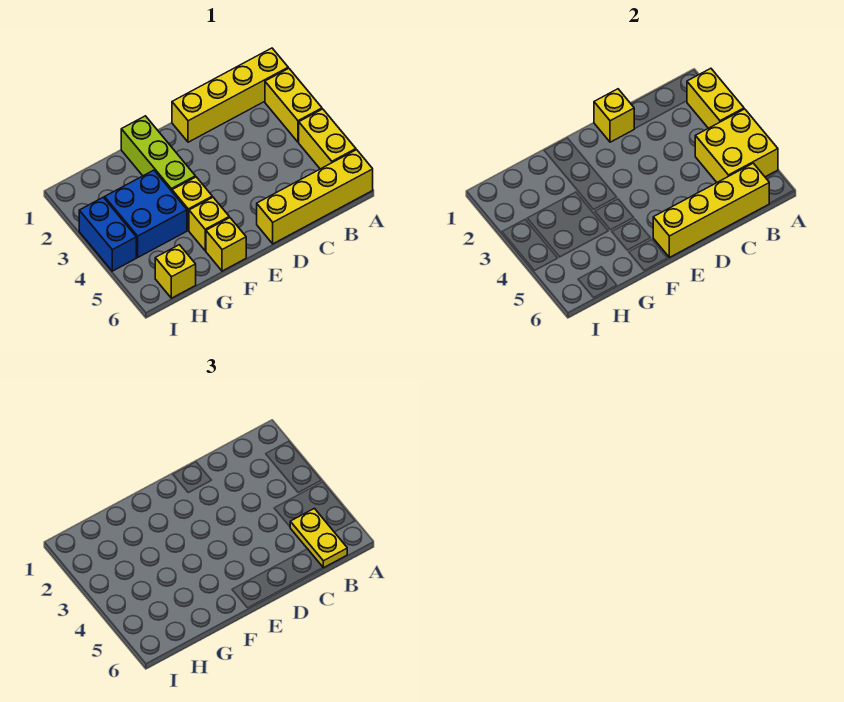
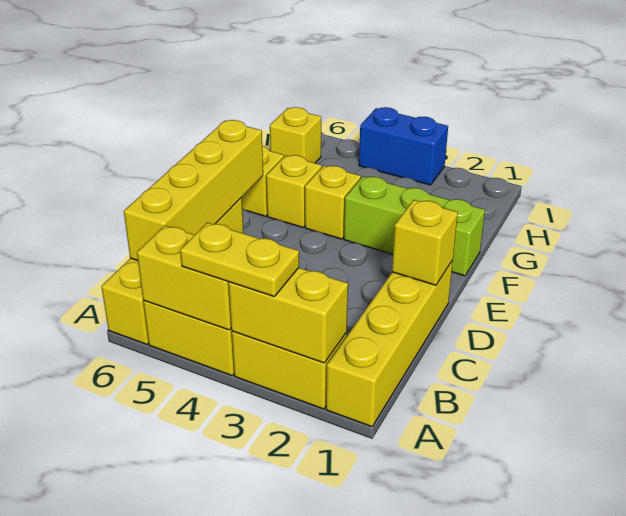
yellow brick A4:B5 level 2 -> yellow brick A4:A5 level 2
yellow plate B5:B6 level 3 -> yellow plate A3:A4 level 3
blue brick G3:H4 level 1 -> none

